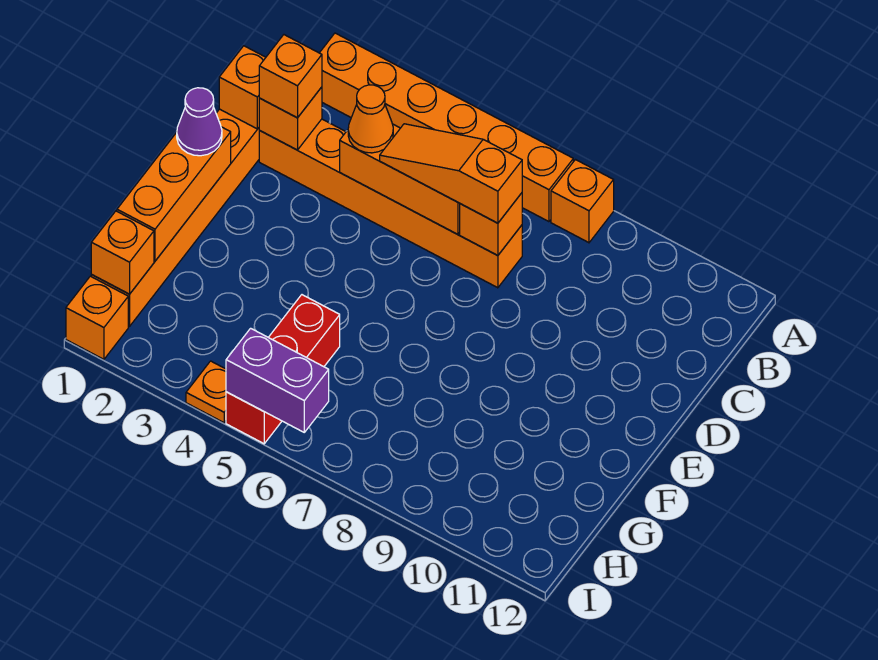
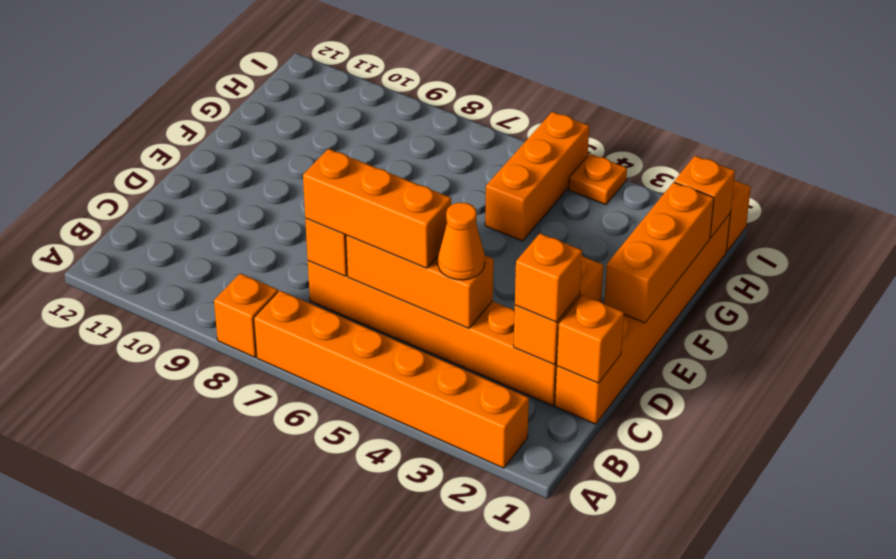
orange brick C2 level 2 -> orange brick C2:D2 level 2
orange slope C5:C7 level 3 top 7 -> orange brick C5:C7 level 3
purple cone E1 level 3 -> none
red brick G5:I5 level 1 -> orange brick G5:I5 level 1
purple brick I5:I6 level 2 -> none

